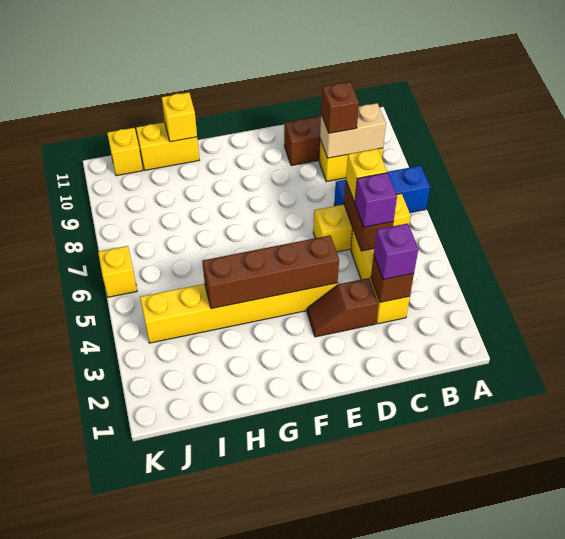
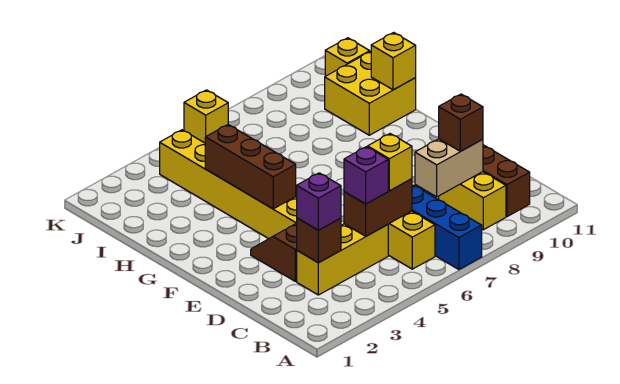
tan brick B9:C9 level 2 -> tan brick C8:C9 level 2
brown brick E4:H4 level 2 -> brown brick F4:H4 level 2
yellow brick H11:I11 level 1 -> yellow brick H10:I11 level 1

